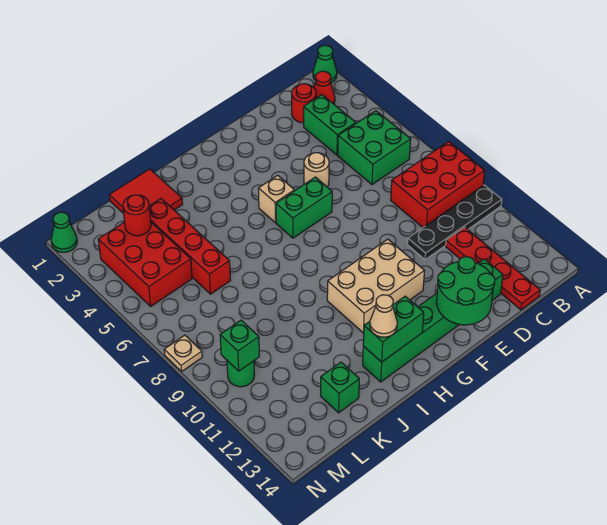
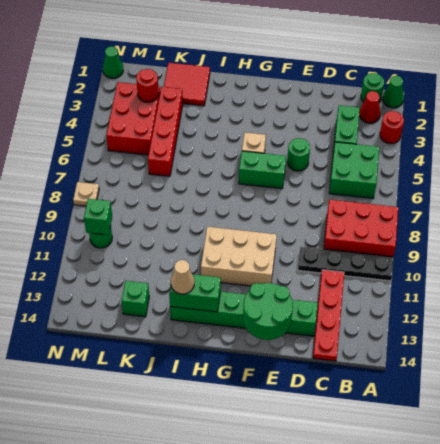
none -> green round brick B1 level 1
red round brick C2 level 1 -> red round brick A3 level 1
tan round brick E5 level 1 -> green round brick E5 level 1

